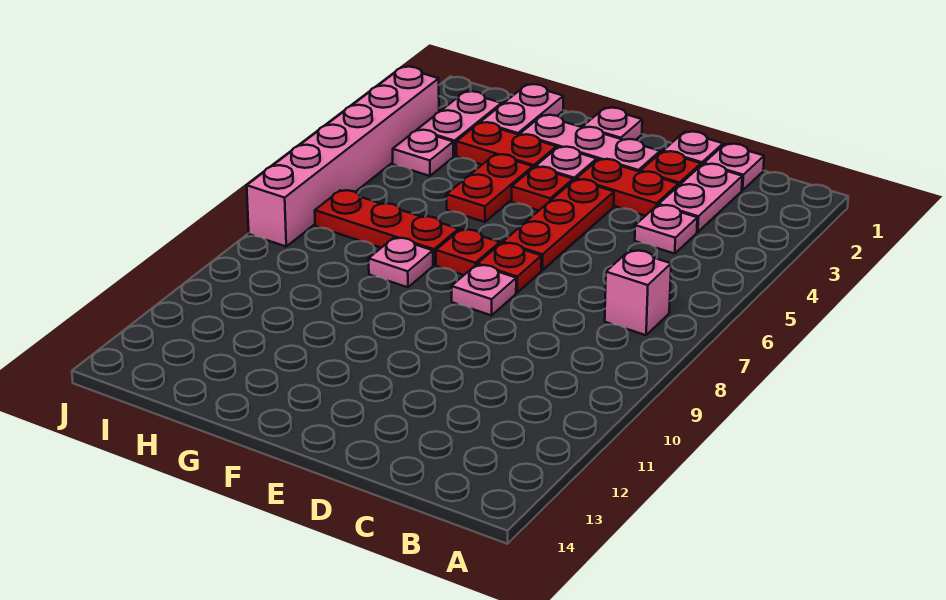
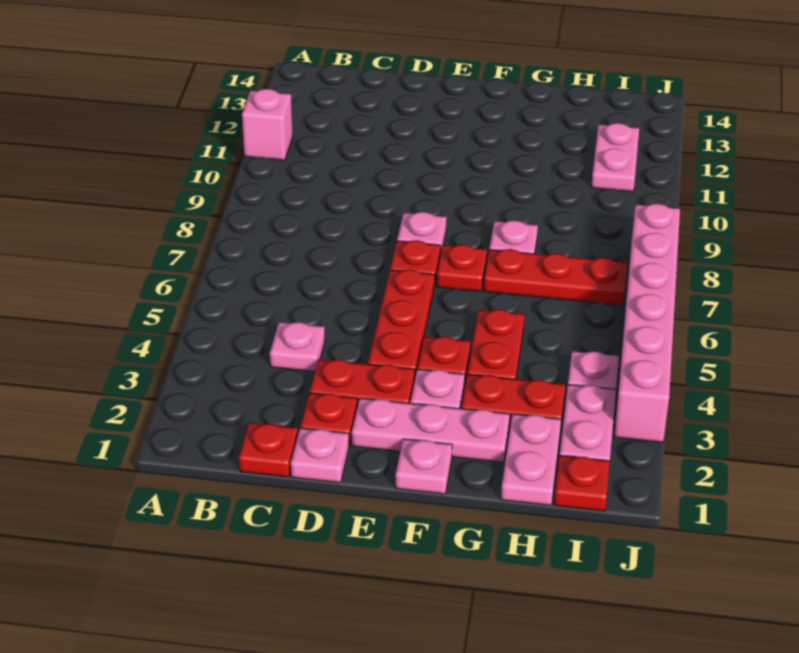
pink brick B7 level 1 -> pink brick A11 level 1
pink plate C1 level 1 -> red plate C1 level 1
pink plate C2:C3 level 1 -> pink plate I11:I12 level 1
none -> red plate I1 level 1

